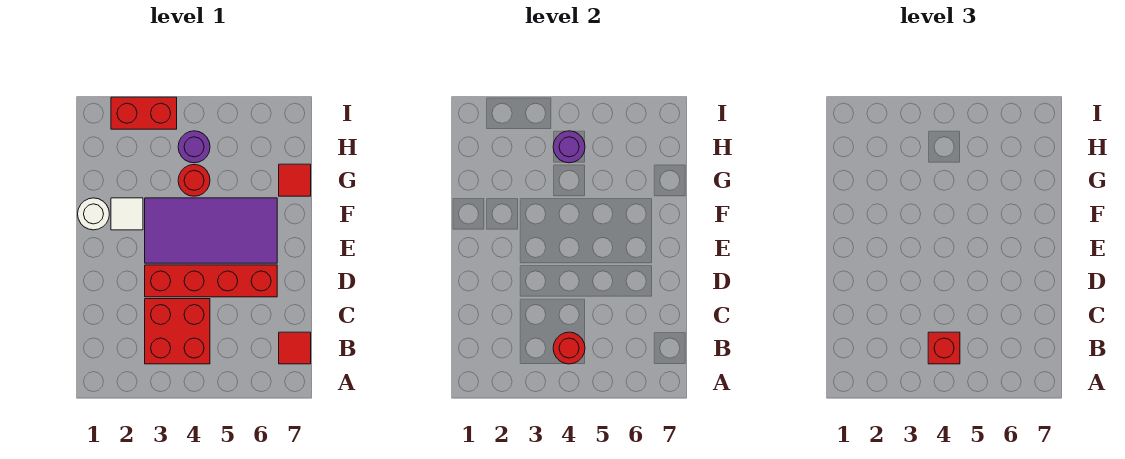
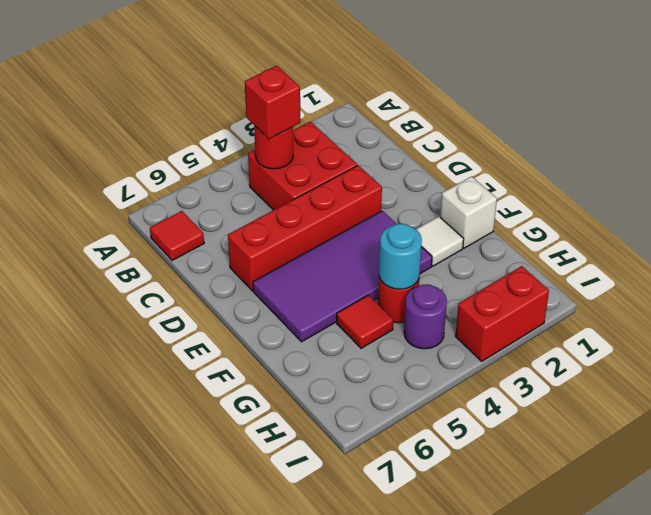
white round brick F1 level 1 -> white brick F1 level 1
none -> cyan round brick G4 level 2
red tile G7 level 1 -> red tile G5 level 1
purple round brick H4 level 2 -> none

